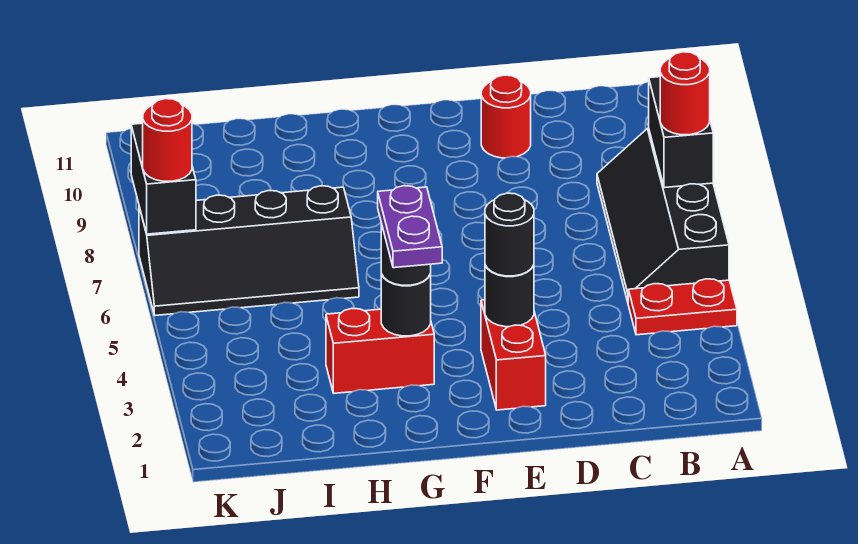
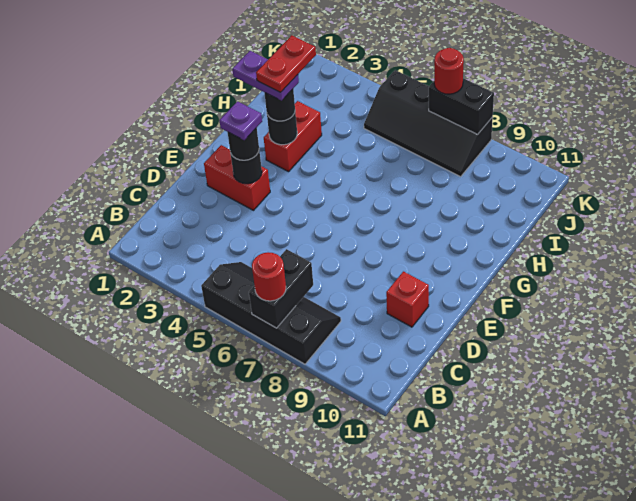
red plate A4:B4 level 1 -> red plate G3:H3 level 5
black brick A7:A8 level 2 -> black brick A7:B7 level 2
red round brick D10 level 1 -> red brick D10 level 1
none -> purple plate E3 level 4
black slope H6:K7 level 1 top 7 -> black slope J5:K8 level 1 top K

